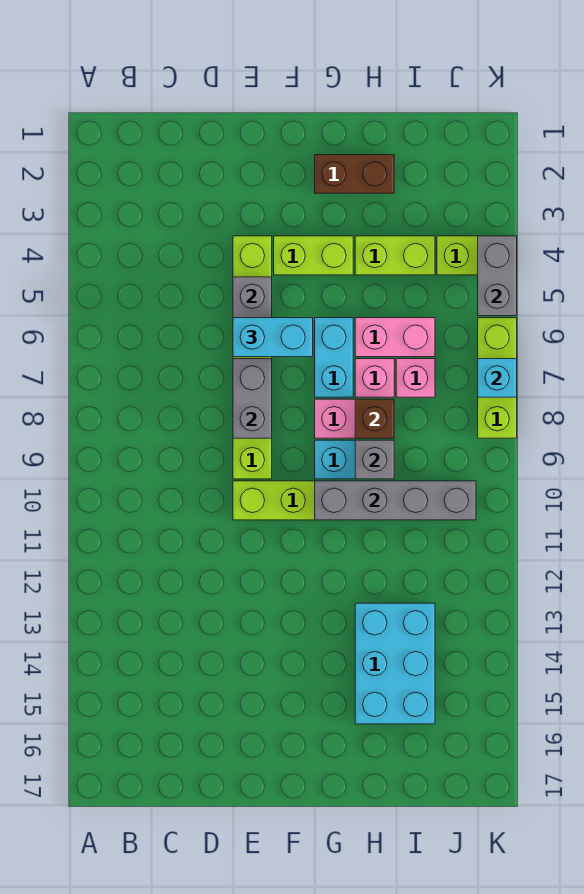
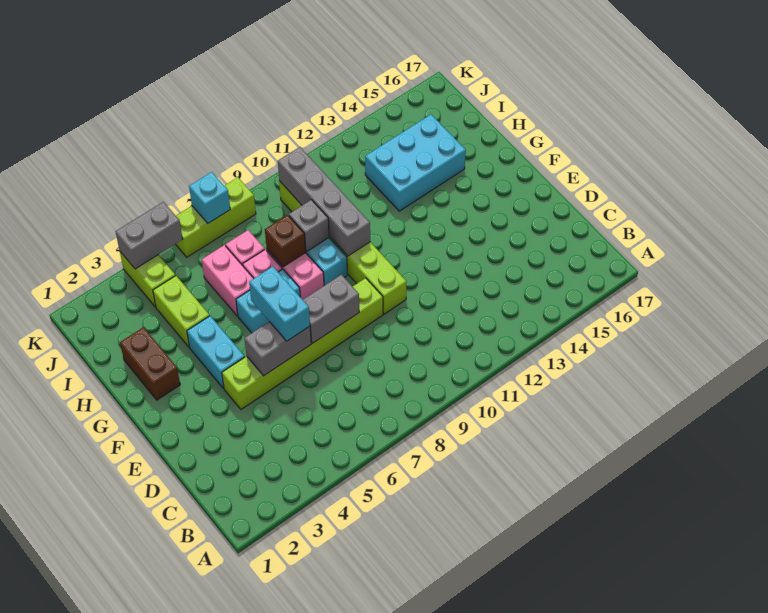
lime brick F4:G4 level 1 -> cyan brick F4:G4 level 1

